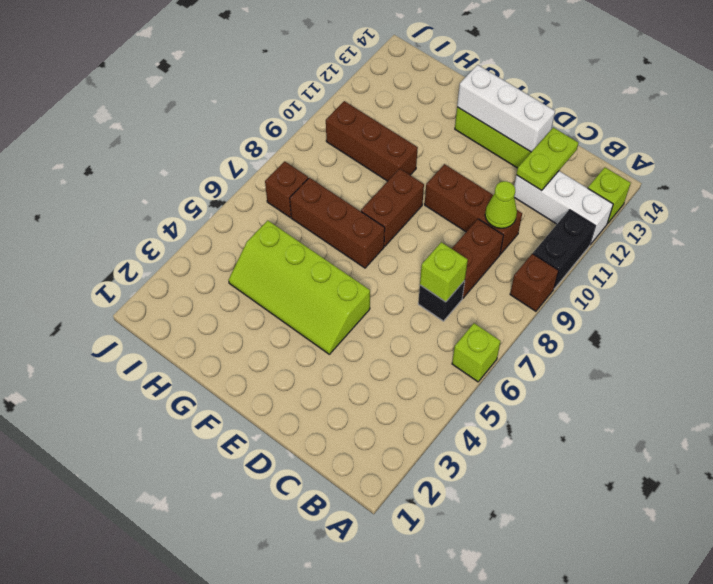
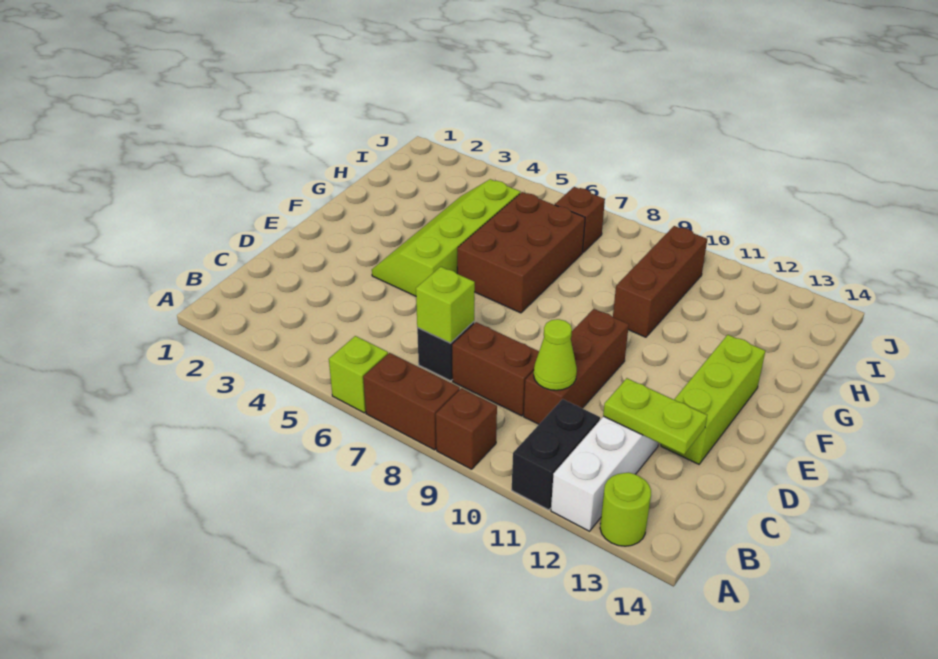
black brick A10:A11 level 1 -> black brick A11:B11 level 1
lime brick A13 level 1 -> lime round brick A13 level 1
white brick D13:F13 level 2 -> none
brown brick F7:H7 level 1 -> brown brick F6:H7 level 1
brown brick F8:F9 level 1 -> brown brick A7:A8 level 1

